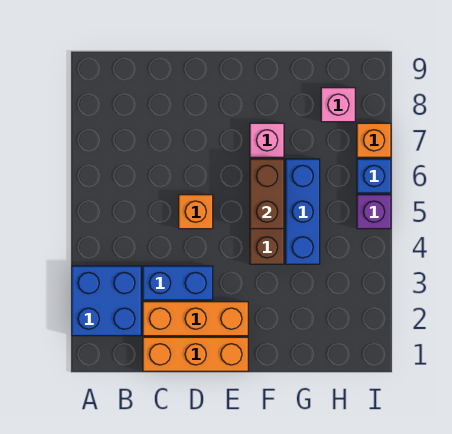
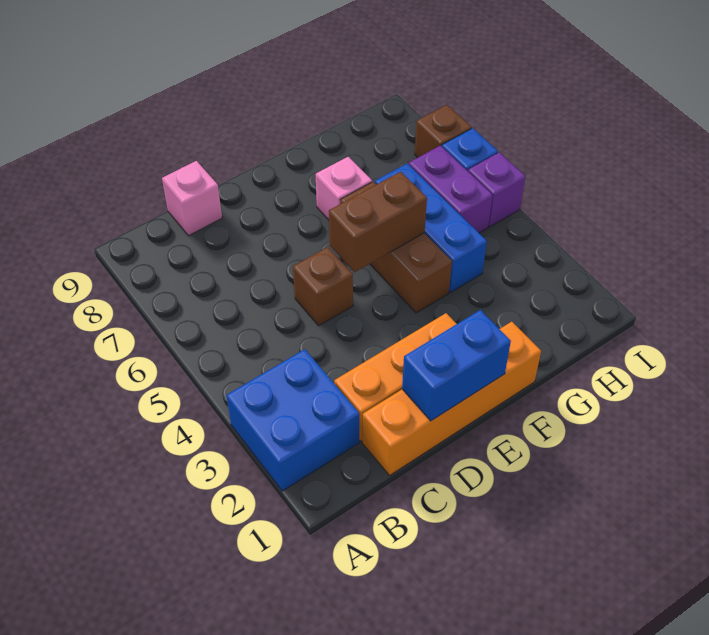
orange brick C1:E1 level 1 -> orange brick C1:F1 level 1
blue brick C3:D3 level 1 -> blue brick D1:E1 level 2
orange brick D5 level 1 -> brown brick D5 level 1
brown brick F5:F6 level 2 -> brown brick E5:F5 level 2
none -> purple brick H5:H6 level 1
pink brick H8 level 1 -> pink brick C9 level 1
orange brick I7 level 1 -> brown brick I7 level 1

